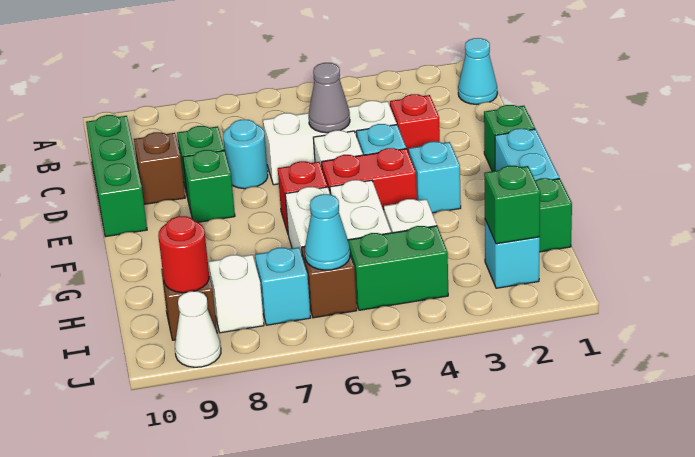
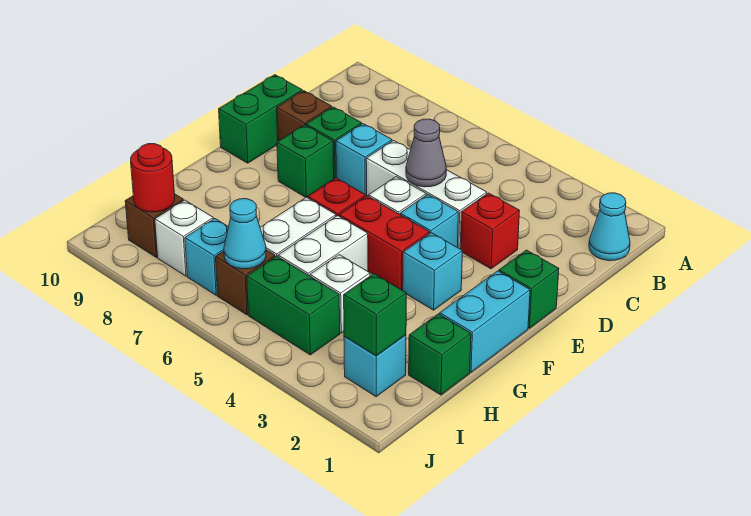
green brick C10:E10 level 1 -> green brick D10:E10 level 1
cyan round brick D7 level 1 -> cyan brick D7 level 1
white cone J9 level 1 -> none

